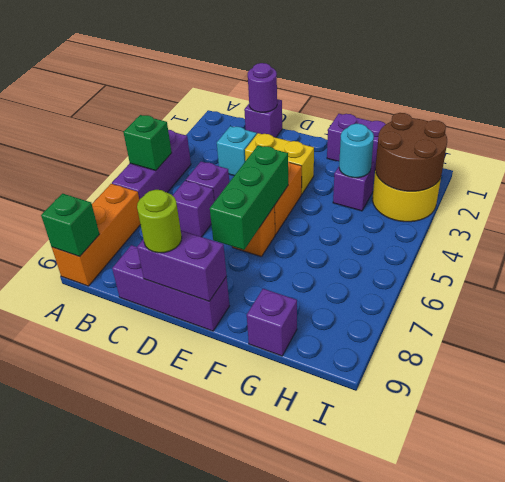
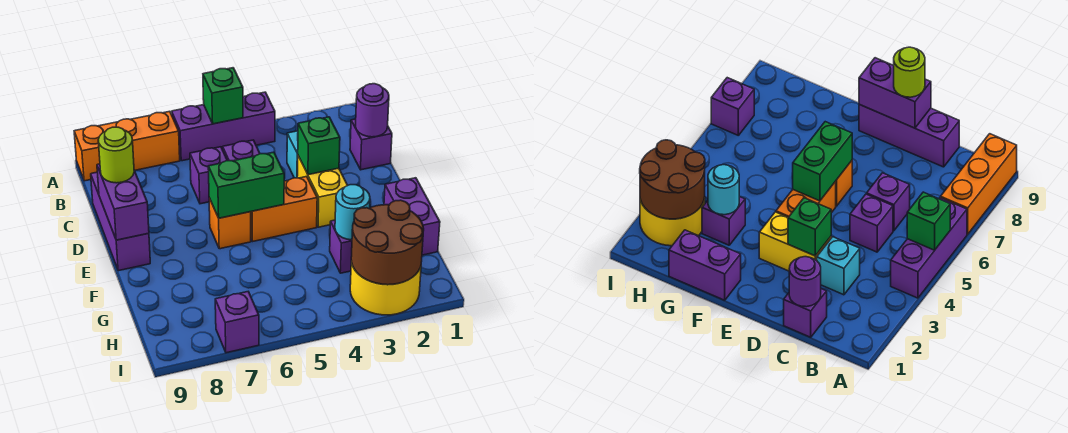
green brick A9 level 2 -> green brick D3 level 2
green brick E5:E7 level 2 -> green brick E5:E6 level 2
purple brick G9 level 1 -> purple brick I7 level 1

